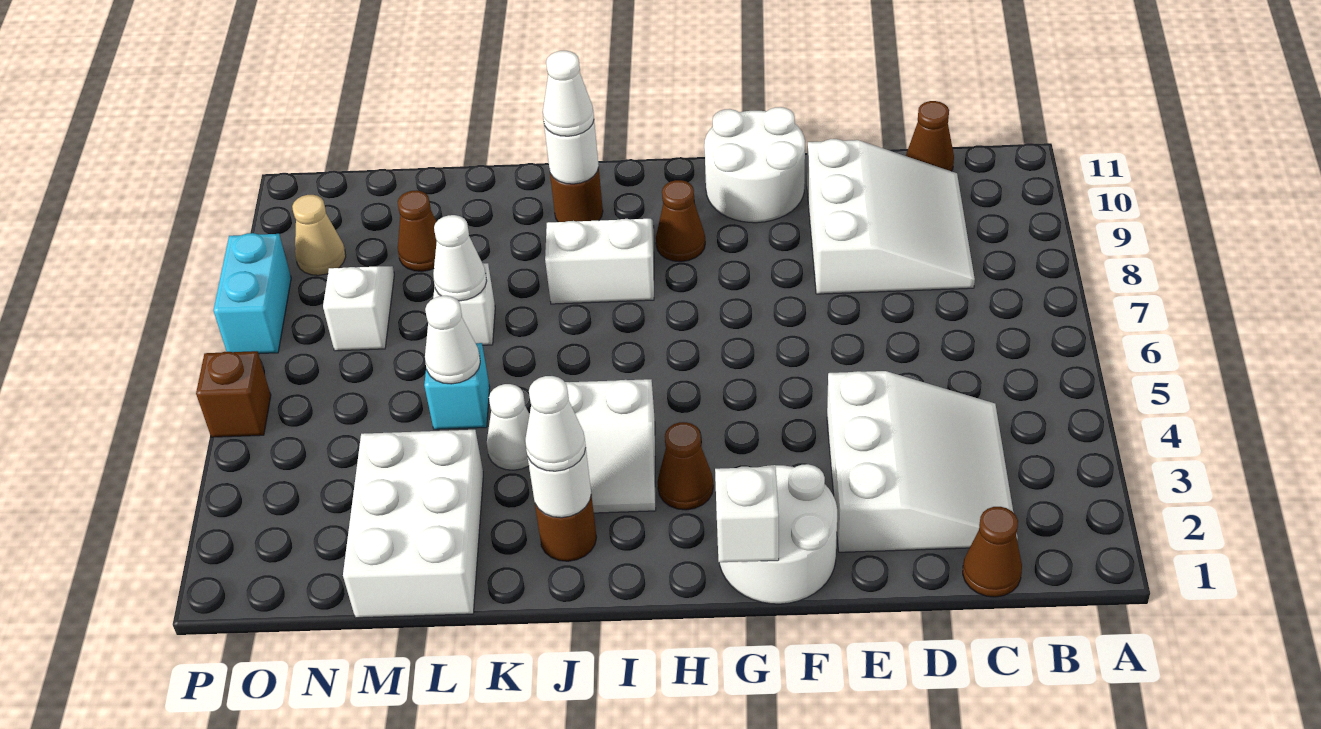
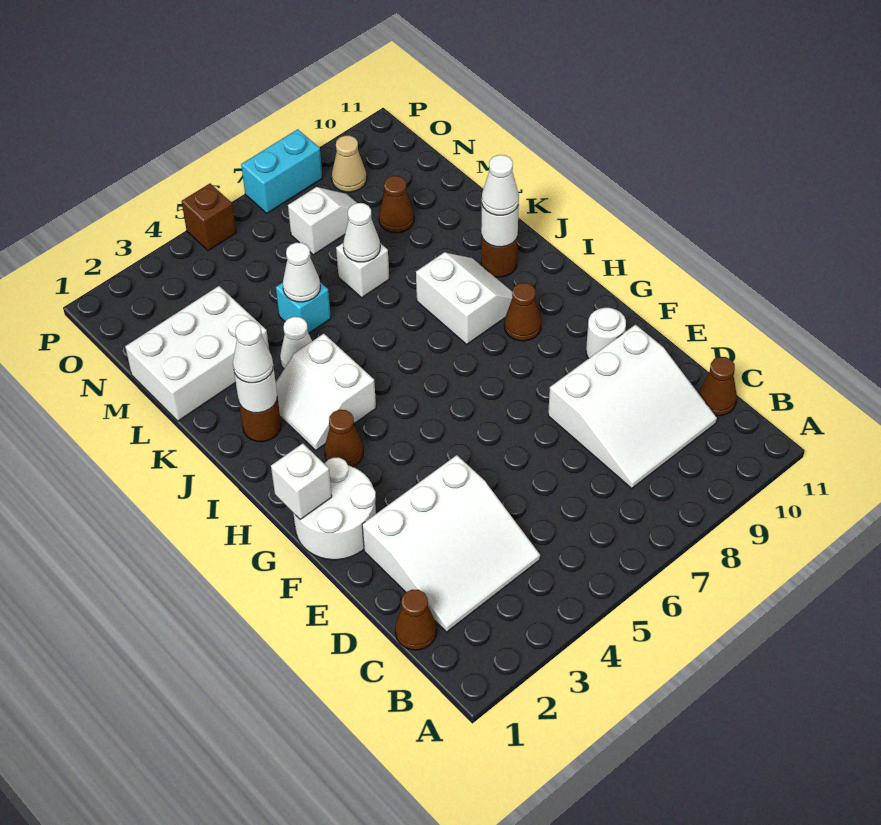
white round brick F10:G11 level 1 -> white round brick F10 level 1

